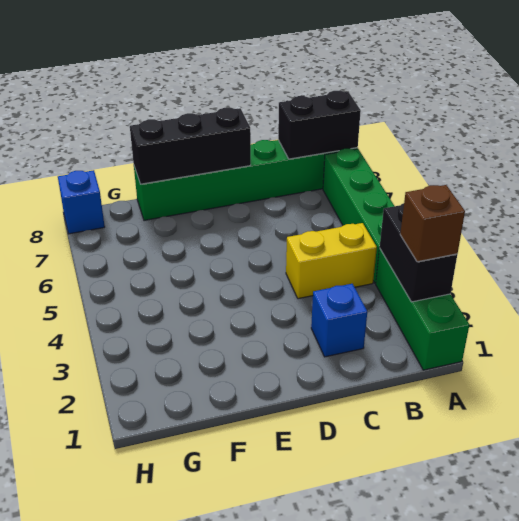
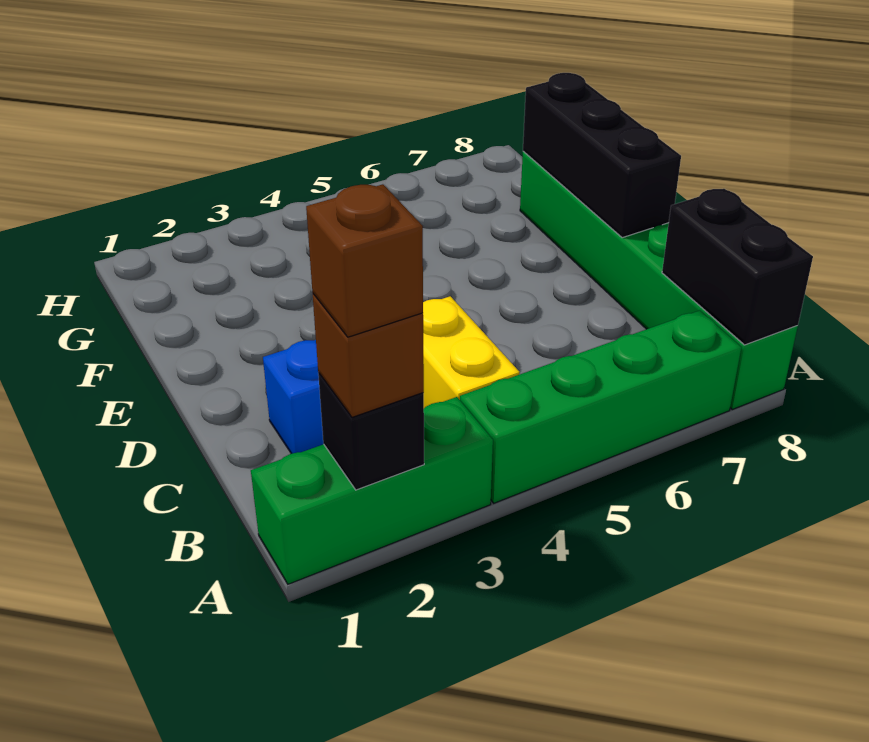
black brick A2:A3 level 2 -> black brick A2 level 2
none -> brown brick A2 level 4
blue brick H8 level 1 -> none

